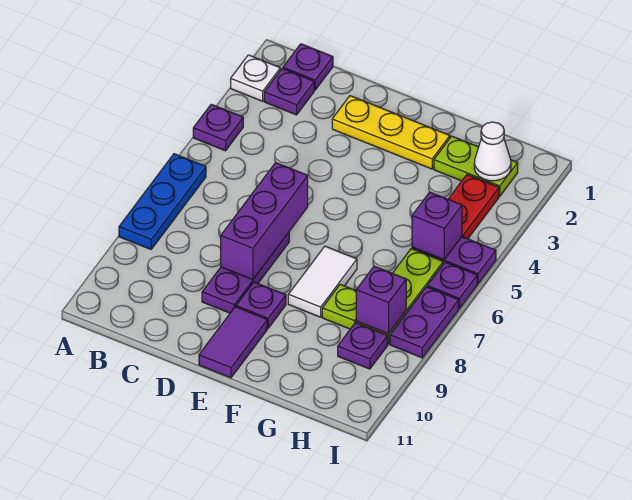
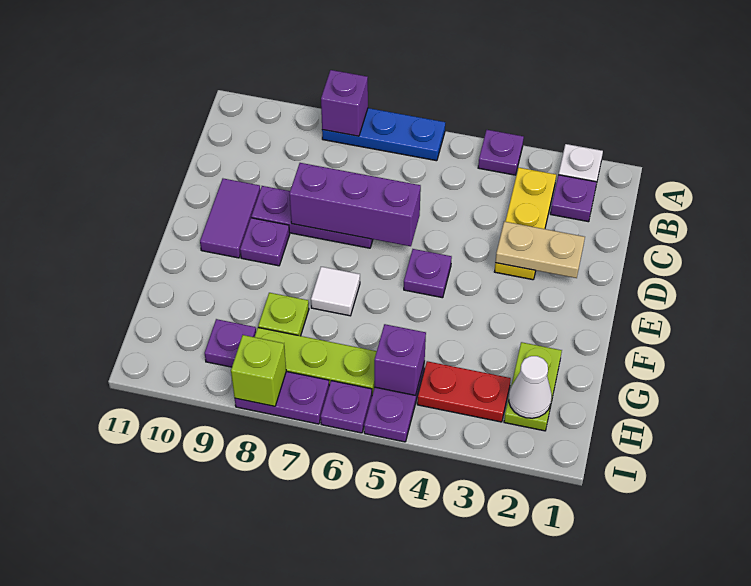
purple plate B1 level 1 -> purple plate E5 level 1
yellow plate D2:F2 level 1 -> yellow plate B3:D3 level 1
none -> tan plate D2:D3 level 2
purple tile E10:E11 level 1 -> purple tile D10:E10 level 1
white tile F7:F8 level 1 -> white tile F7 level 1
purple brick H8 level 2 -> purple brick A8 level 2
none -> lime brick I8 level 2

